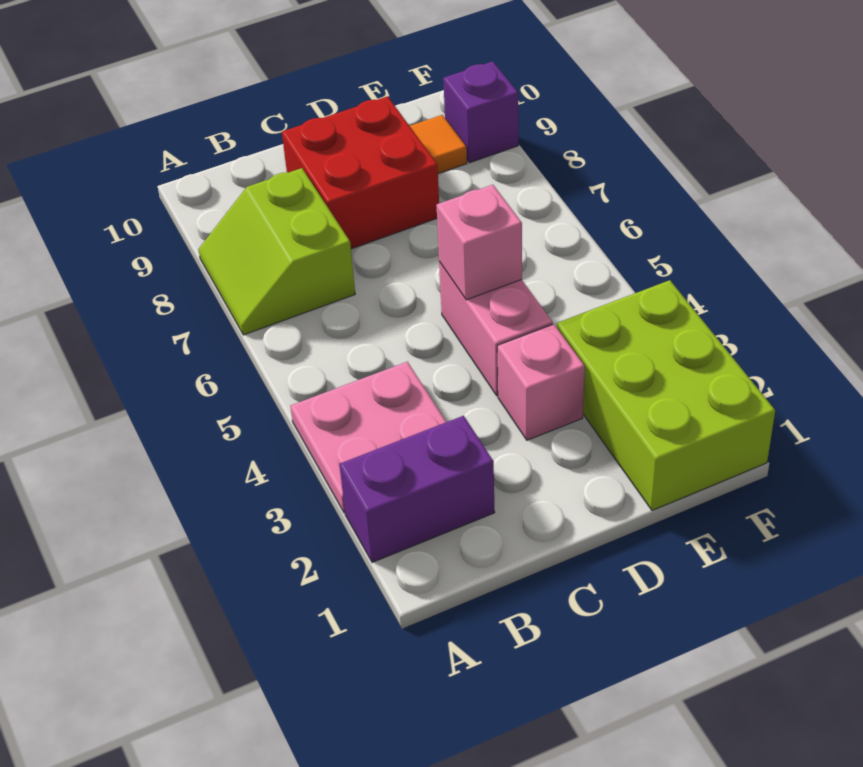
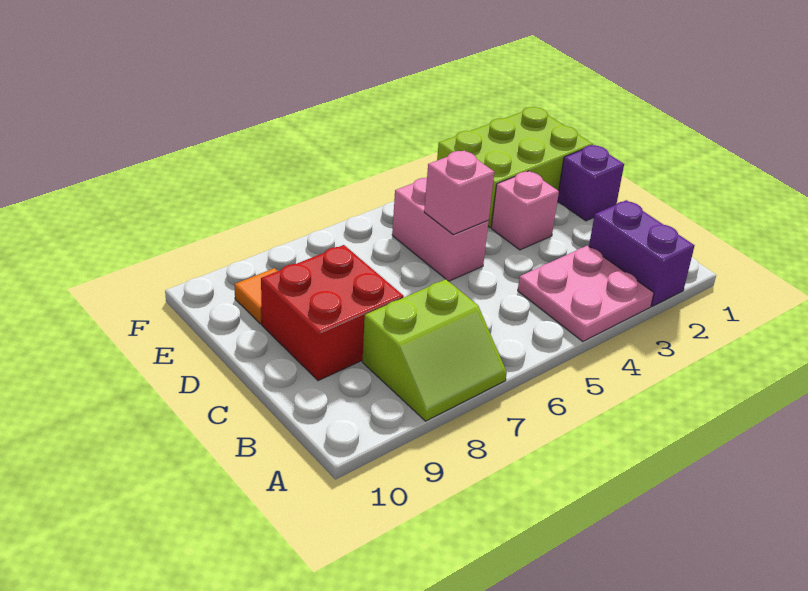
pink brick D4:D5 level 1 -> pink brick D5:E5 level 1
purple brick F9 level 1 -> purple brick D1 level 1

